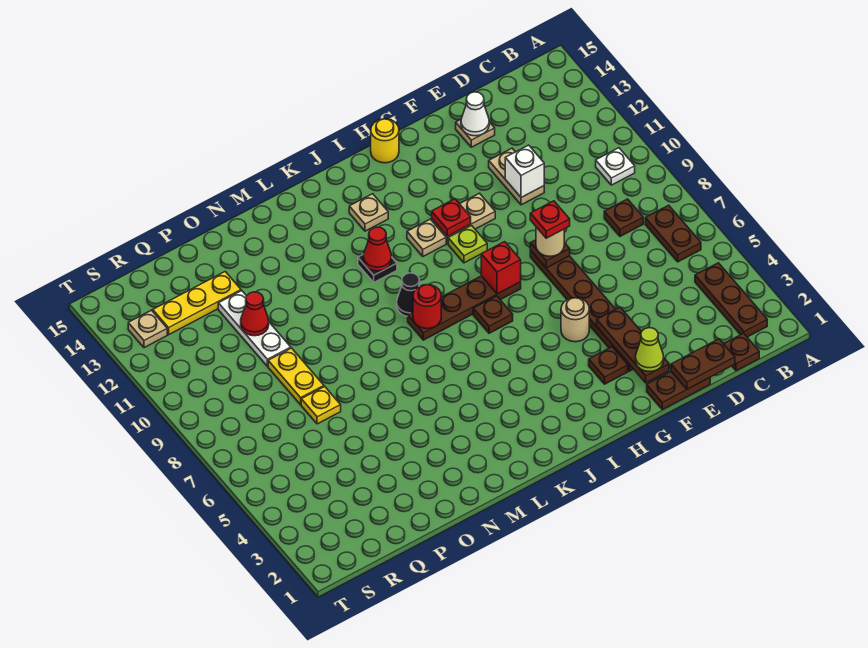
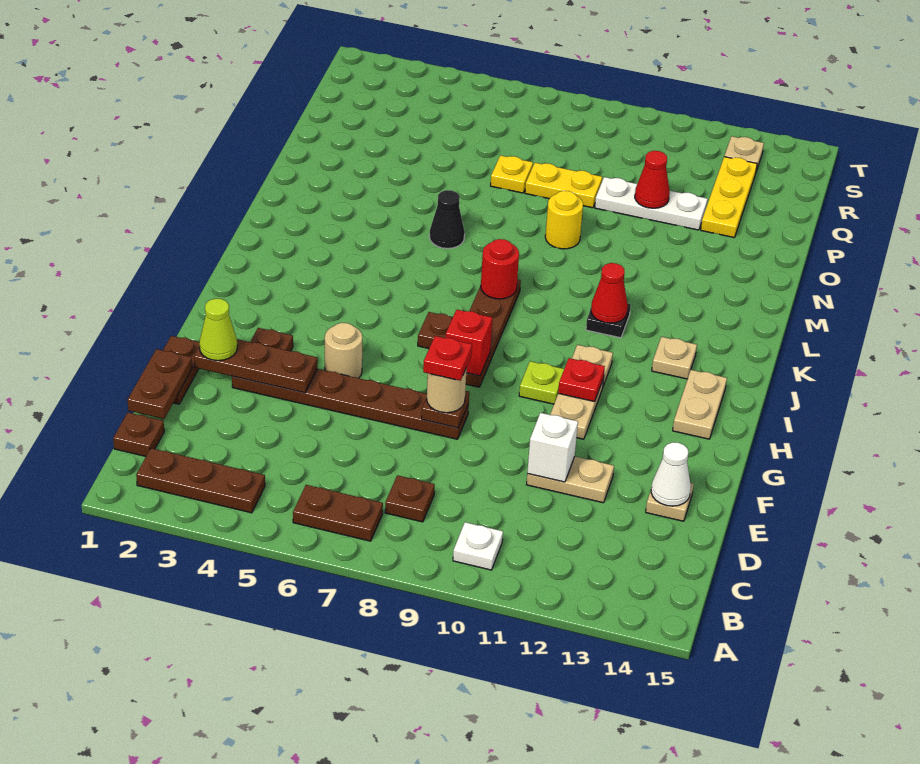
none -> tan plate H14:I14 level 1
yellow round brick H15 level 1 -> yellow round brick N9 level 1
black cone K9 level 1 -> black cone M6 level 1

